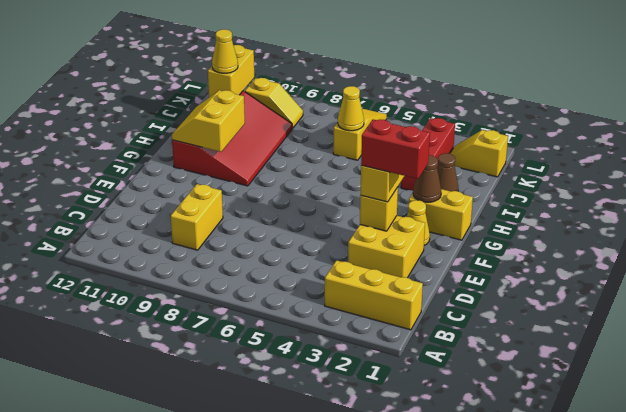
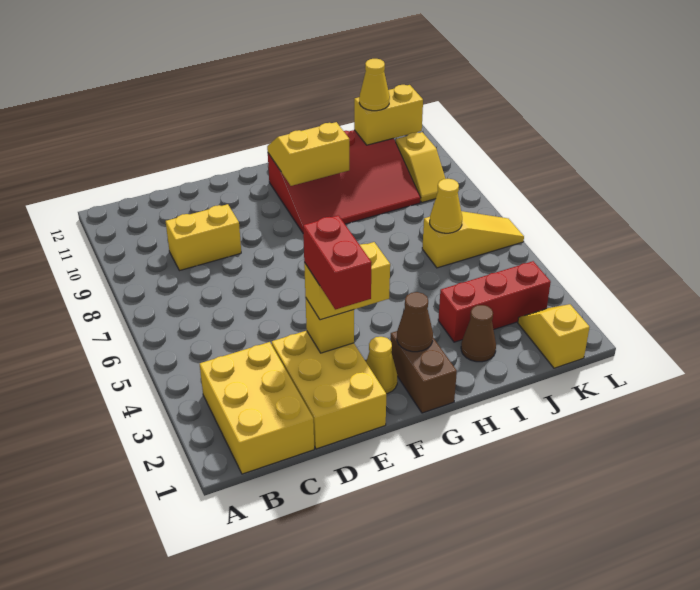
yellow brick B1:B3 level 1 -> yellow brick B1:C3 level 1
yellow brick D2:E3 level 1 -> yellow brick D1:E3 level 1
yellow brick G1:G2 level 1 -> brown brick G1:G2 level 1

